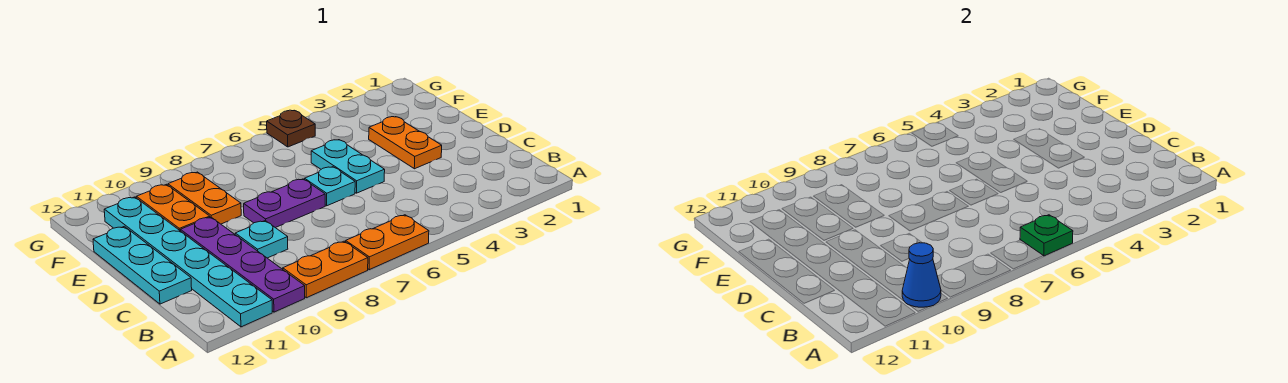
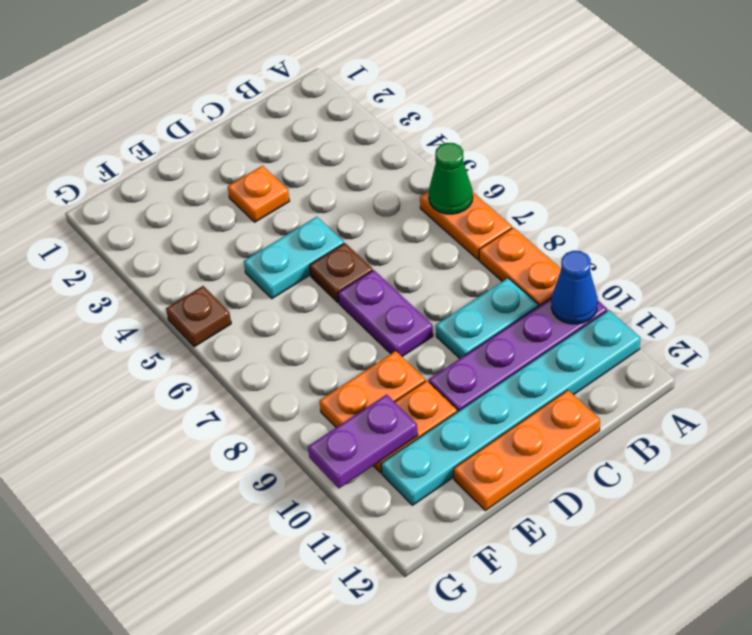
green plate A6 level 2 -> green cone A6 level 2
cyan plate C9 level 1 -> cyan plate B9:C9 level 1
cyan plate C12:E12 level 1 -> orange plate C12:E12 level 1
orange plate D3:E3 level 1 -> orange plate D3 level 1
cyan plate D6 level 1 -> brown plate D6 level 1
none -> purple plate F10:G10 level 2

